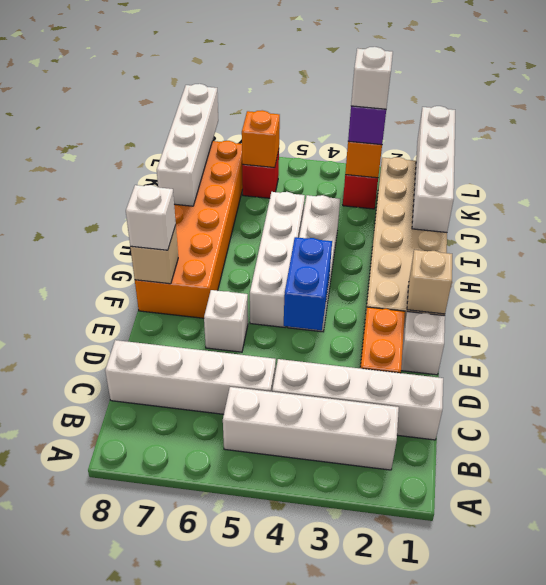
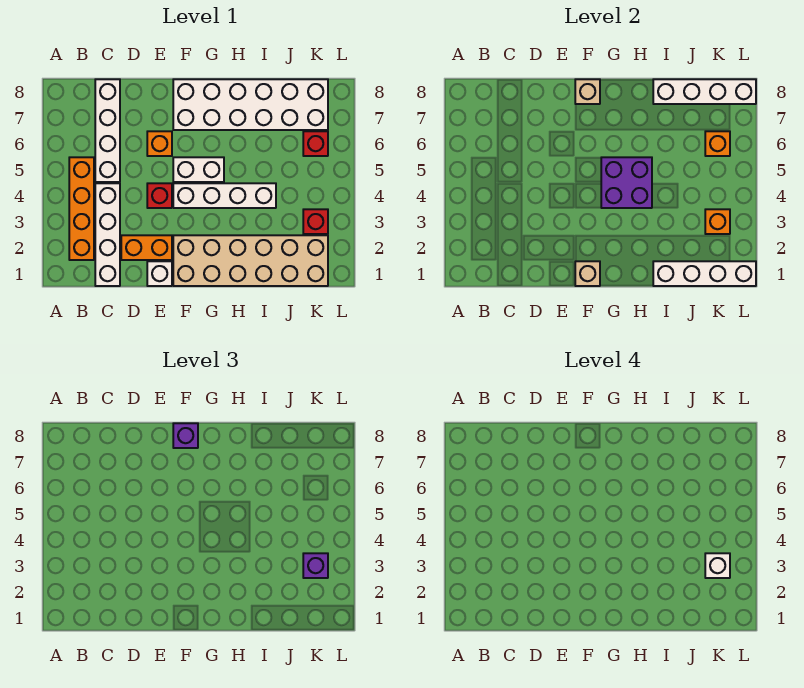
white brick B2:B5 level 1 -> orange brick B2:B5 level 1
none -> red brick E4 level 1
blue brick E4:F4 level 2 -> none
white brick E6 level 1 -> orange brick E6 level 1
white brick F5:I5 level 1 -> white brick F5:G5 level 1
orange brick F7:K8 level 1 -> white brick F7:K8 level 1
white brick F8 level 3 -> purple brick F8 level 3
none -> purple brick G4:H5 level 2

